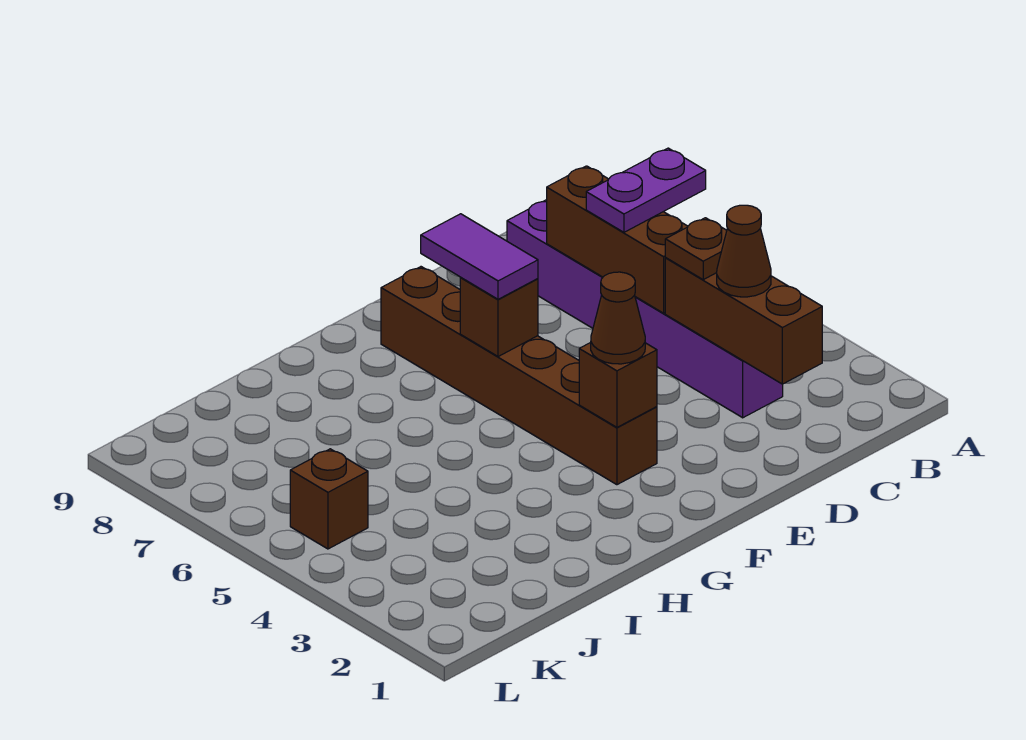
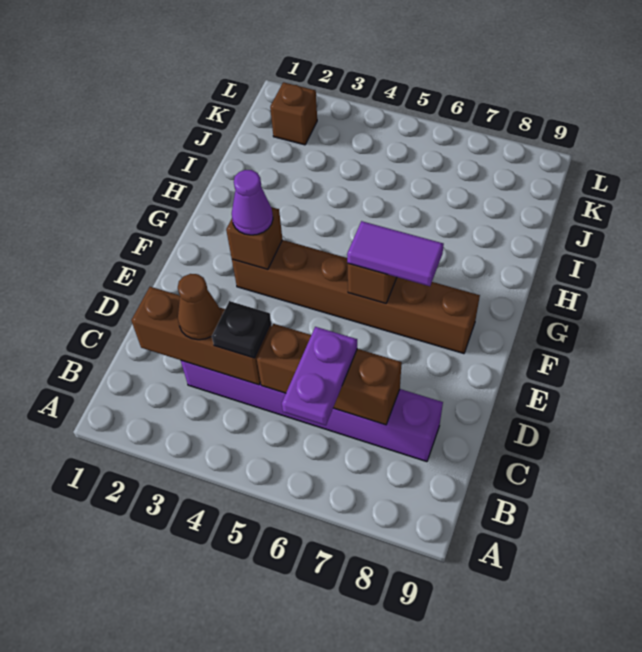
brown plate C4 level 3 -> black plate C4 level 3
brown cone F3 level 3 -> purple cone F3 level 3
brown brick K5 level 1 -> brown brick K2 level 1

